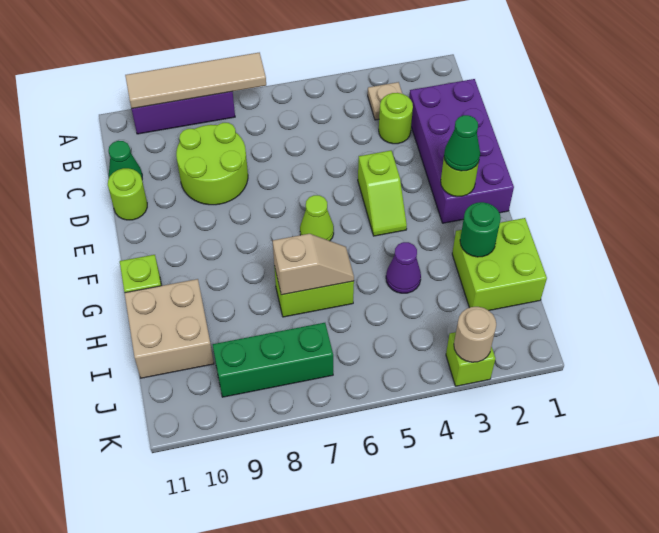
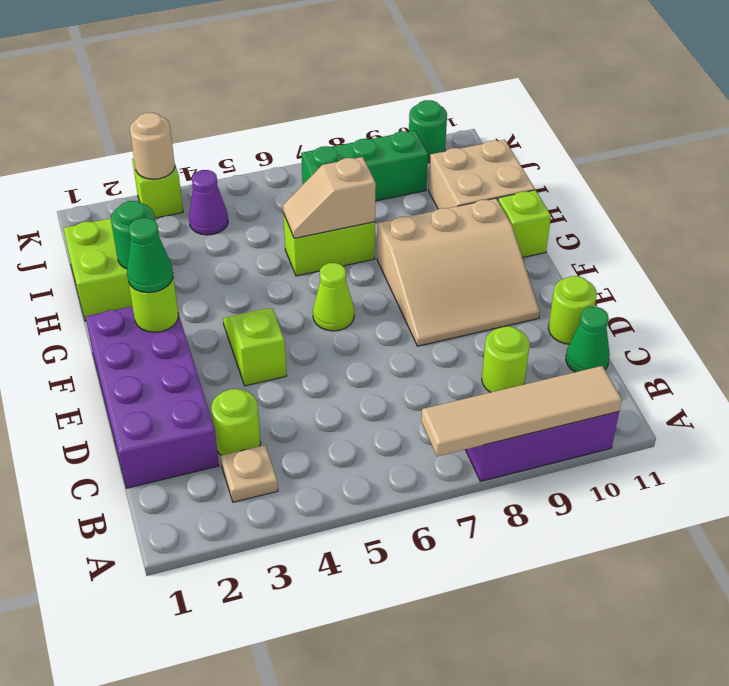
lime round brick C8:D9 level 1 -> lime round brick C9 level 1
none -> tan slope E8:G10 level 1 top G
purple cone H4 level 1 -> purple cone J4 level 1
none -> green round brick K10 level 1

